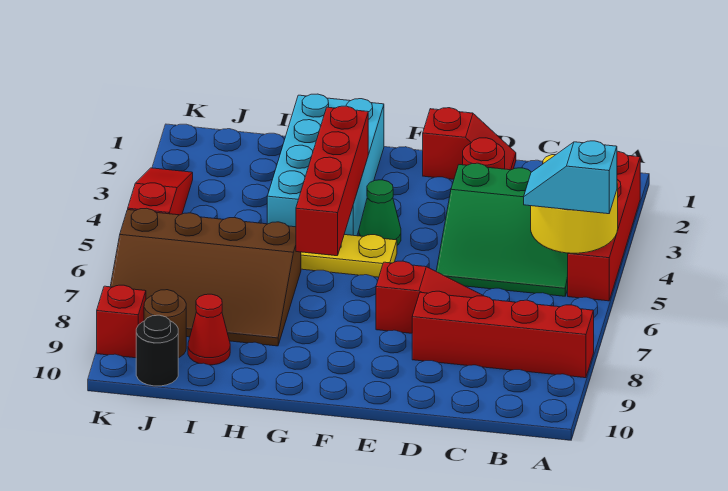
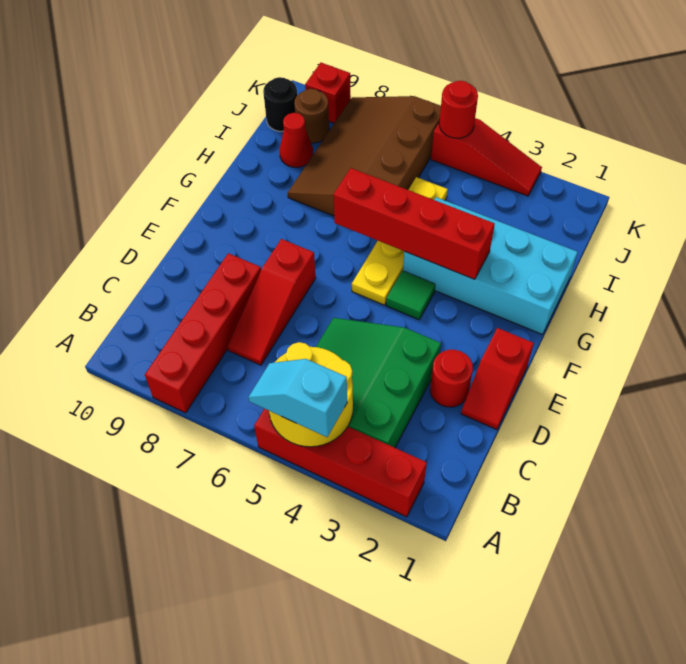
cyan slope A5:B5 level 3 top A -> cyan slope A4:A5 level 3 top 4
green cone F4 level 1 -> green tile F4 level 1
none -> red round brick K5 level 2

